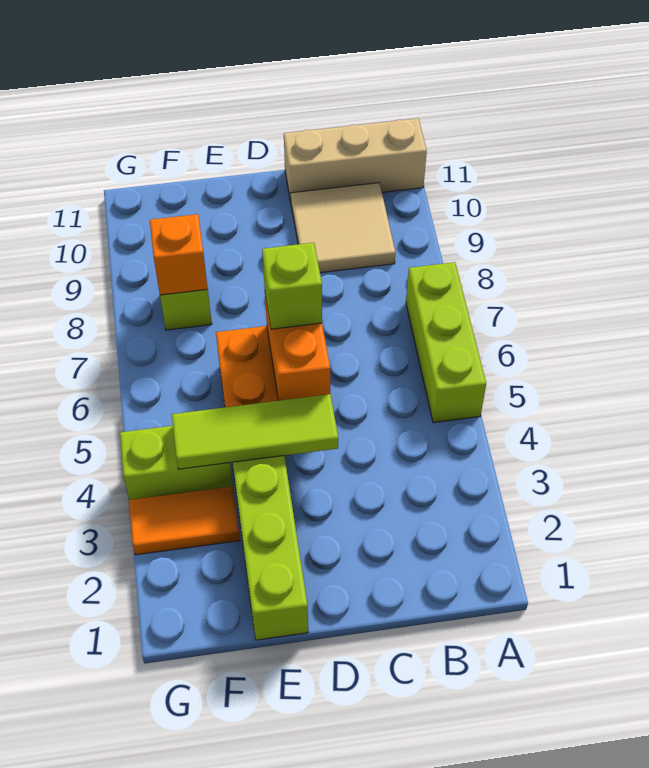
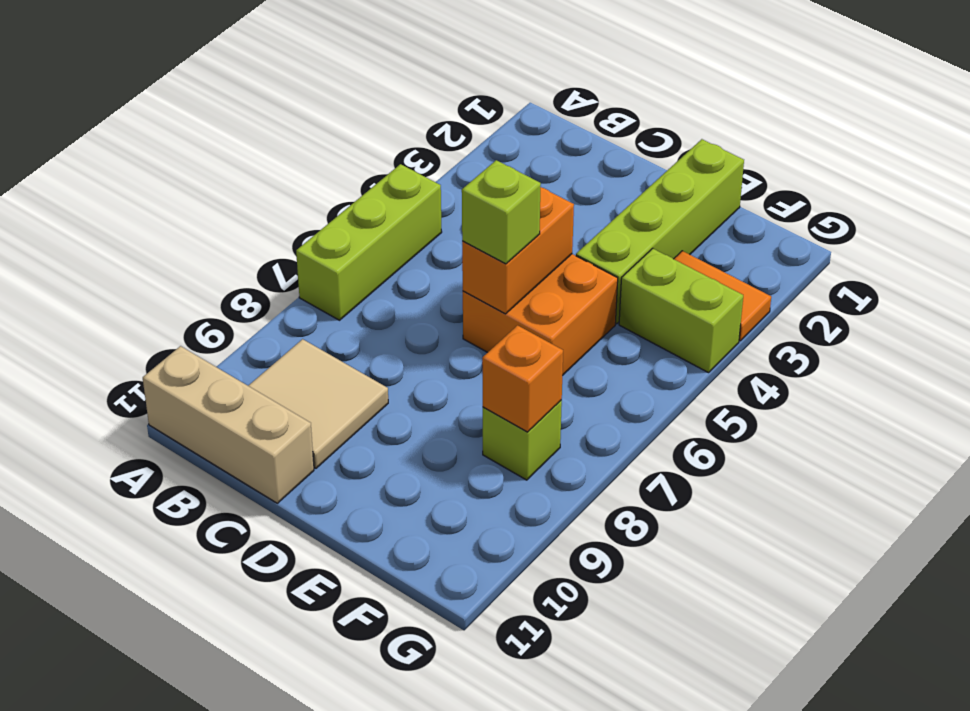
lime tile D4:F4 level 2 -> none

